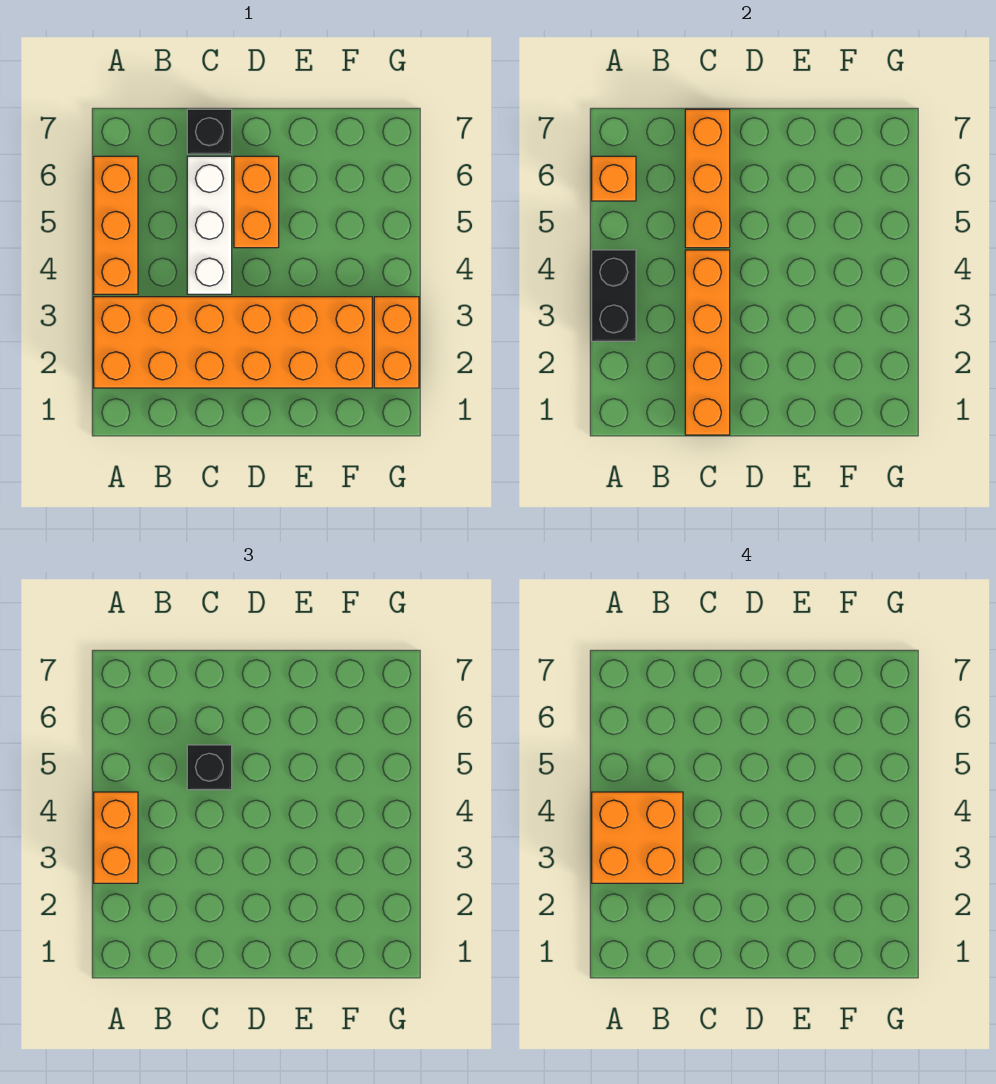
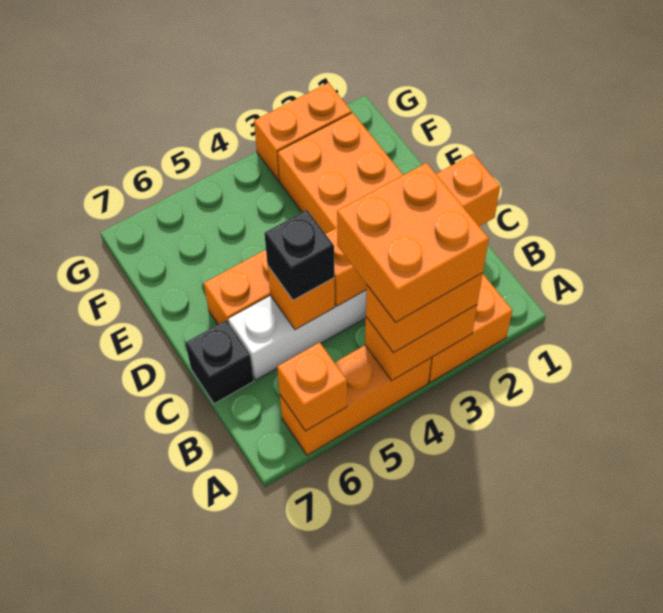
black brick A3:A4 level 2 -> orange brick A3:A4 level 2
orange brick C5:C7 level 2 -> orange brick C5 level 2

